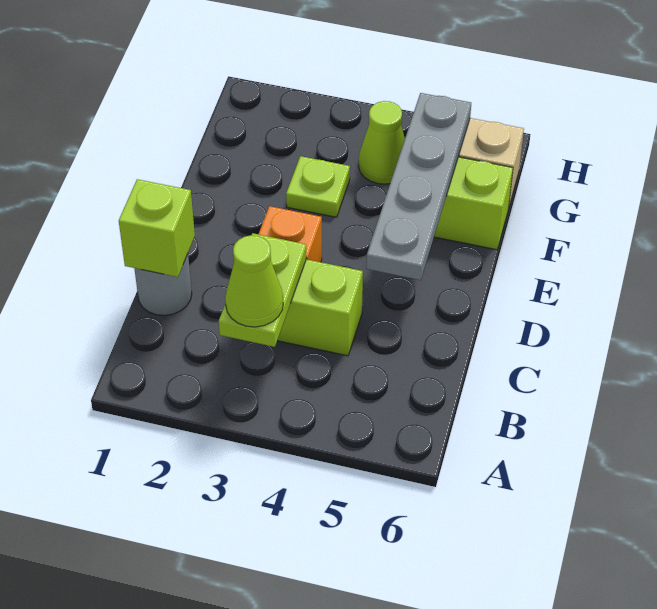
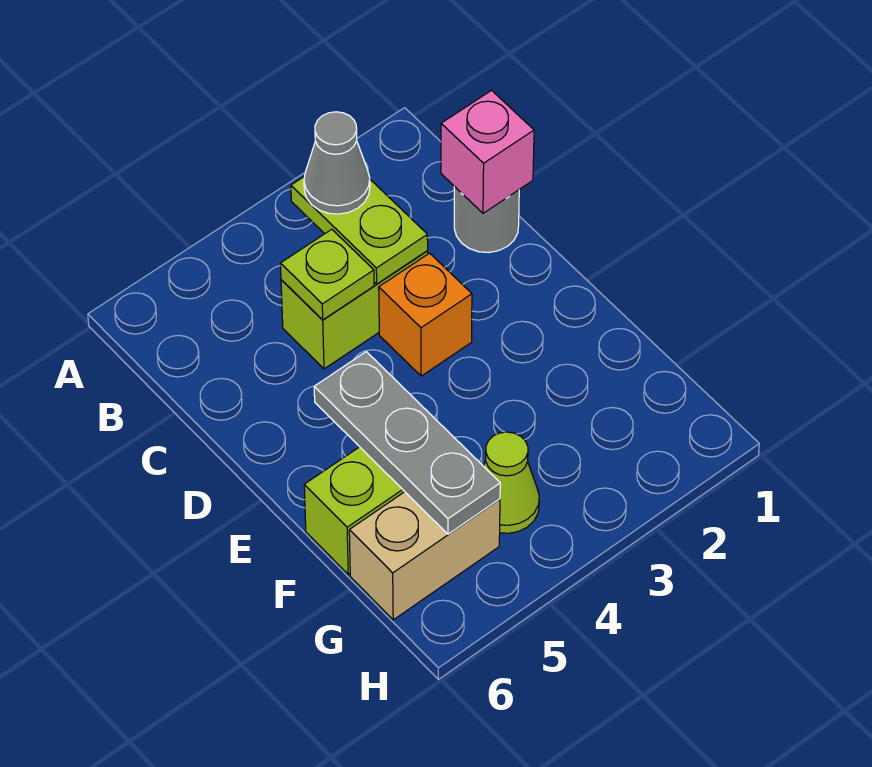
lime cone B3 level 3 -> grey cone B3 level 3
lime brick C1 level 2 -> pink brick C1 level 2
grey plate D5:G5 level 2 -> grey plate E5:G5 level 2
lime plate F3 level 1 -> lime plate C4 level 2

